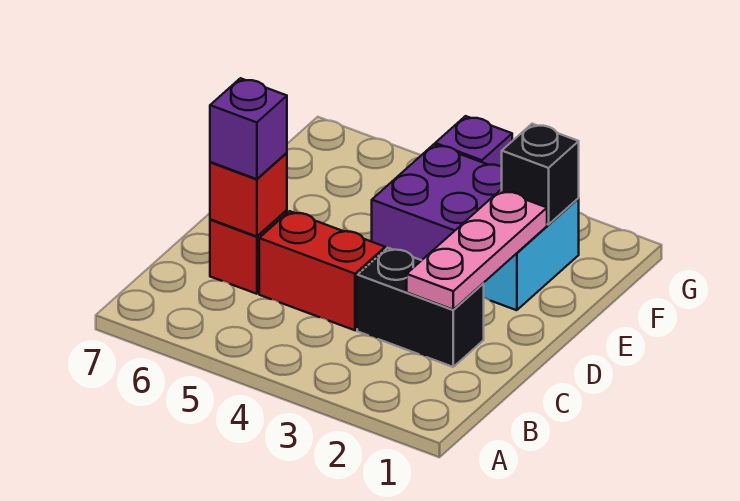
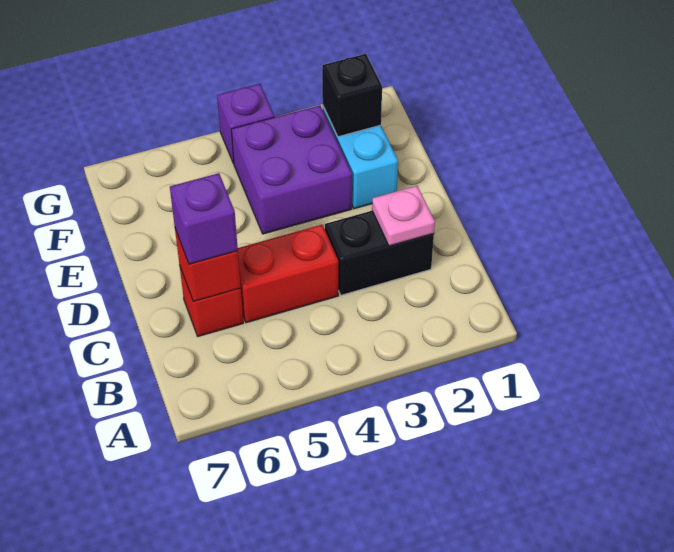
pink plate C2:E2 level 2 -> pink plate C2 level 2

